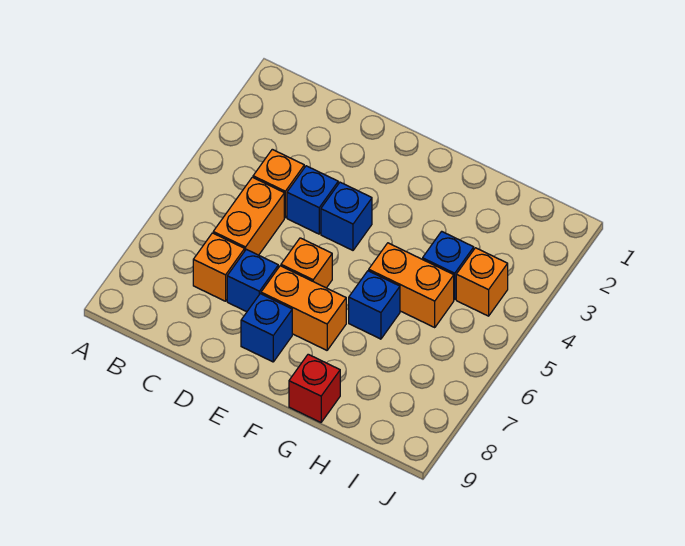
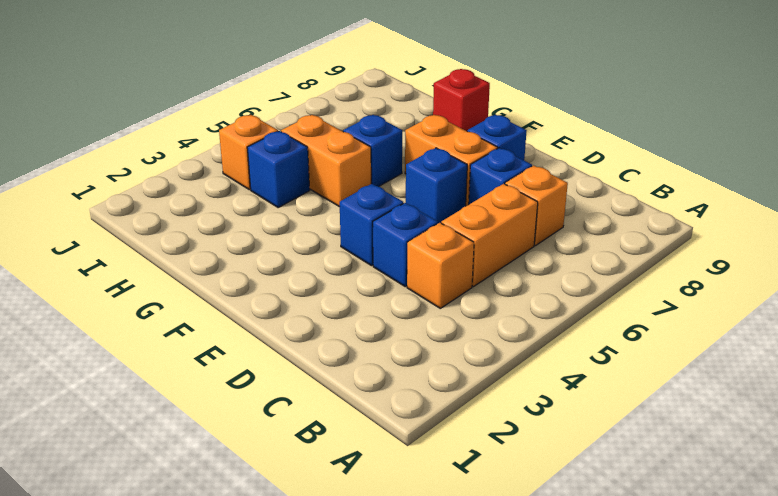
orange brick E6 level 1 -> blue brick E6 level 1

